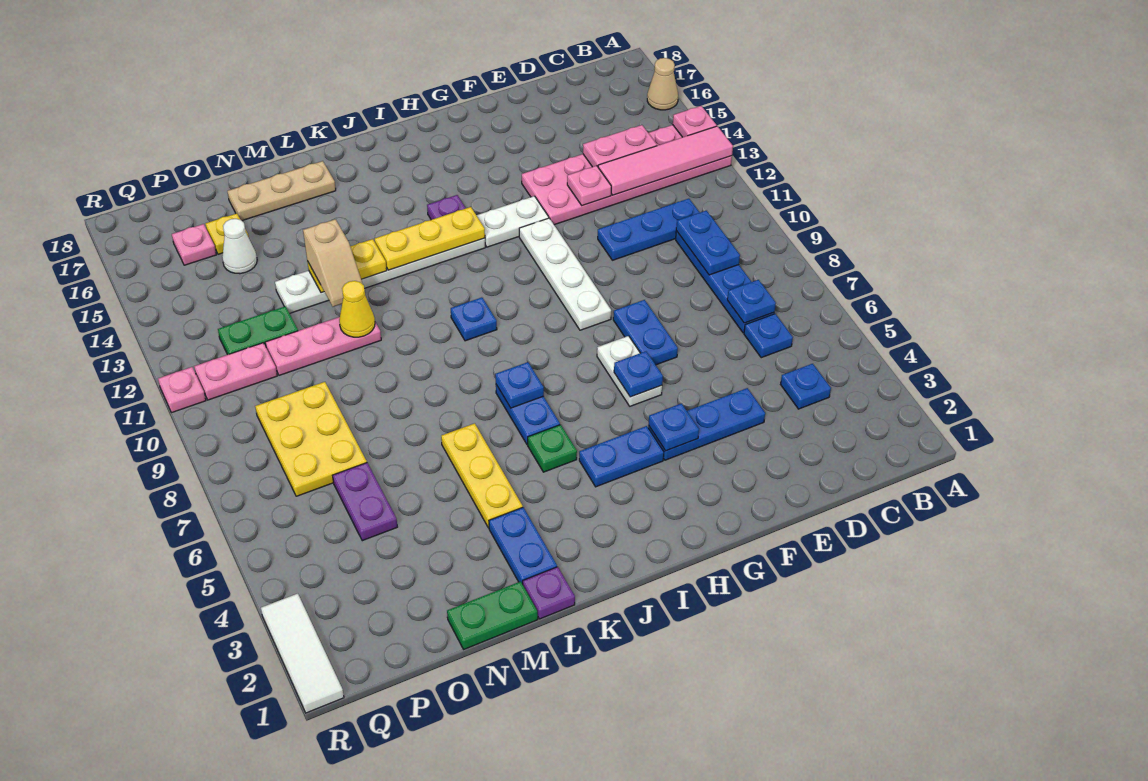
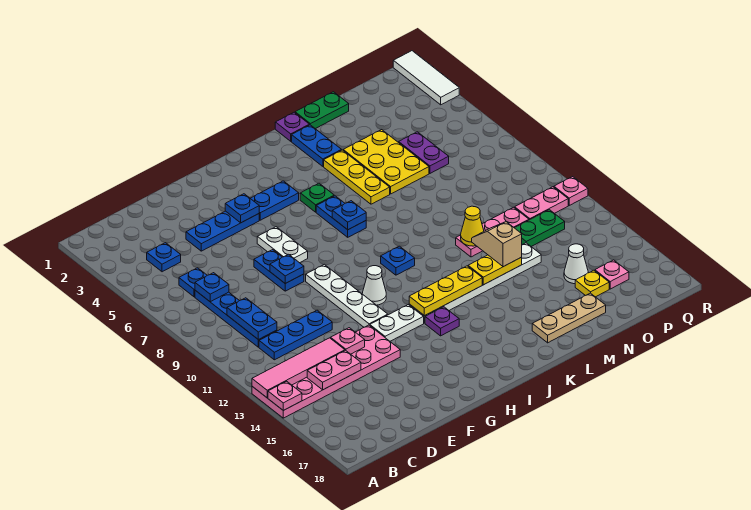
tan cone A16 level 1 -> none
blue plate G6 level 2 -> blue plate F8 level 2
none -> white cone H11 level 1
yellow plate O7:P9 level 1 -> yellow plate M4:N6 level 1

